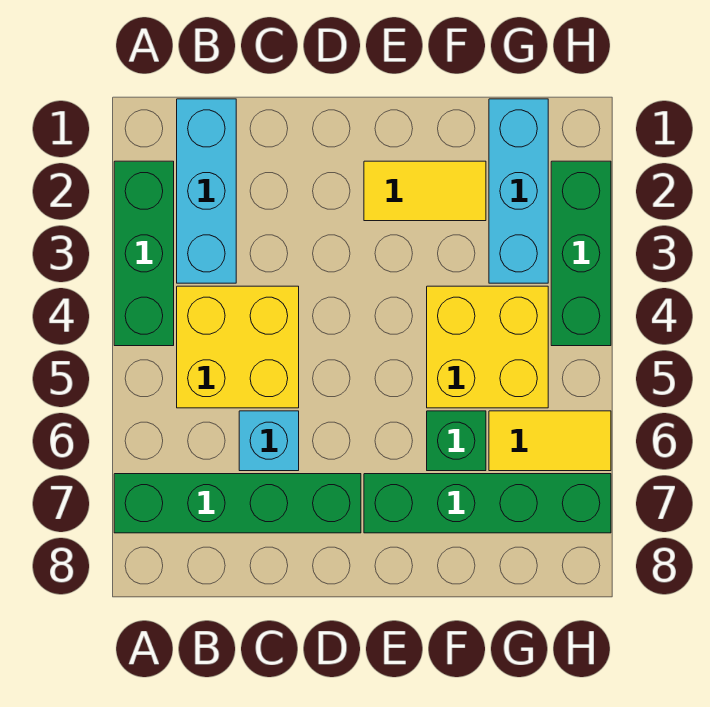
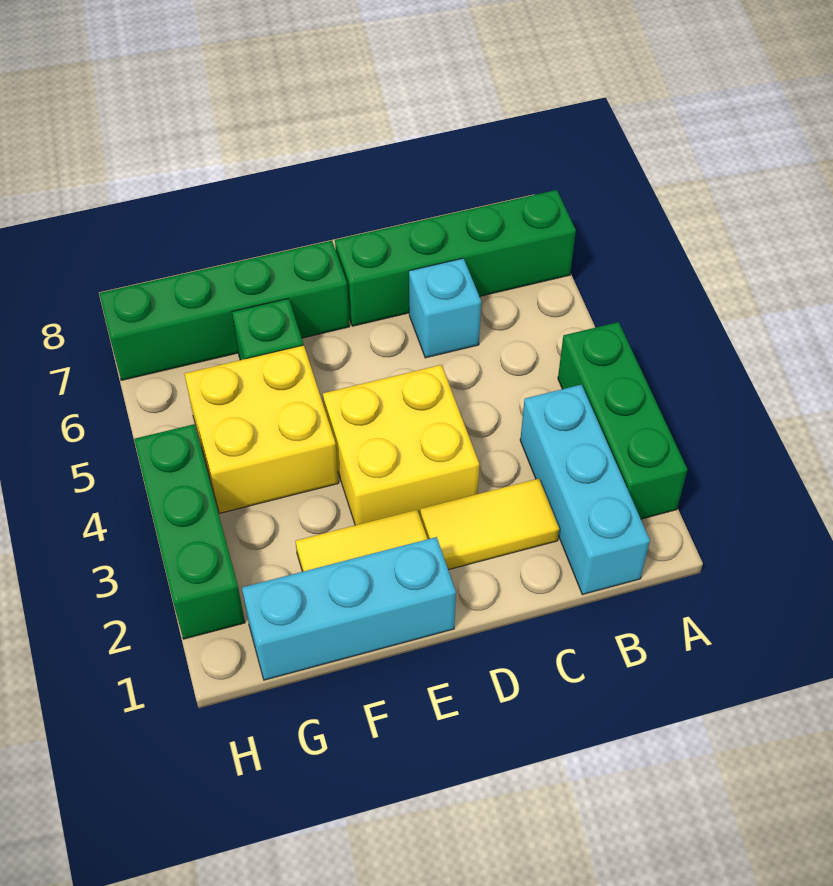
yellow brick B4:C5 level 1 -> yellow brick D3:E4 level 1
cyan brick G1:G3 level 1 -> cyan brick E1:G1 level 1
yellow tile G6:H6 level 1 -> yellow tile C2:D2 level 1

